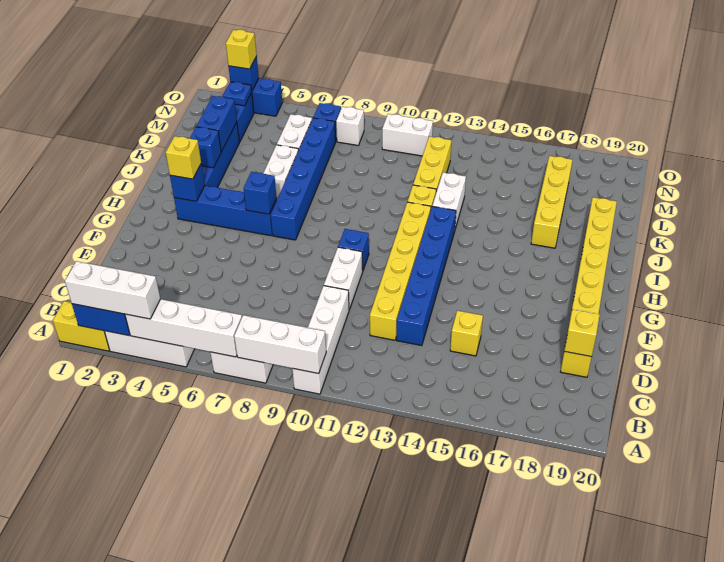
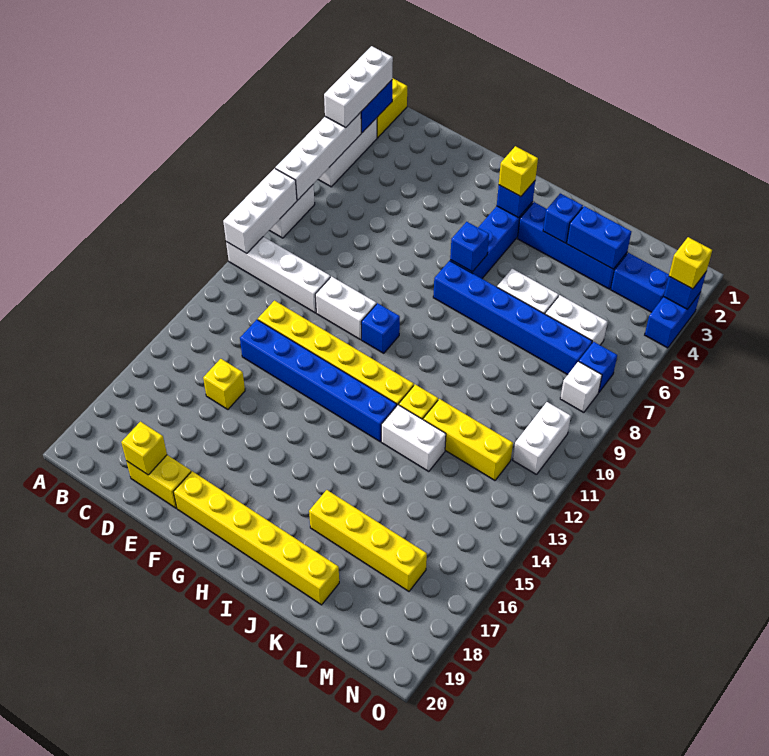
blue plate N3 level 2 -> none

